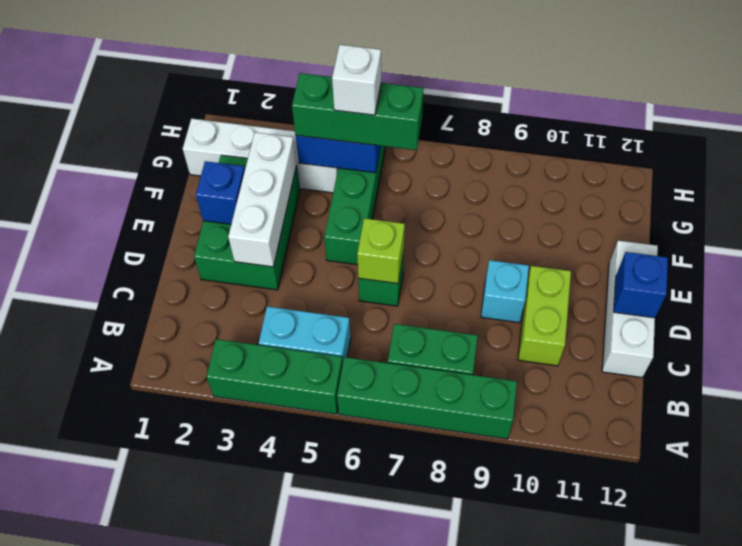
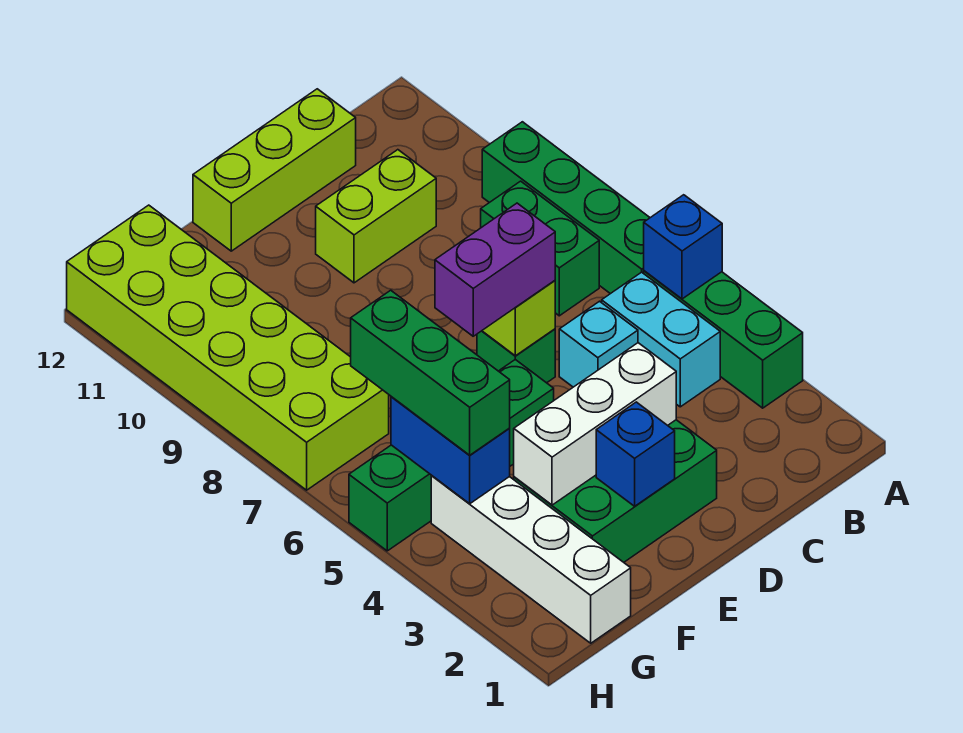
white brick C12:E12 level 1 -> lime brick C12:E12 level 1
none -> purple brick D6:E6 level 3
cyan brick D9 level 1 -> cyan brick C5 level 1
blue brick D12 level 2 -> blue brick A5 level 2
white brick G5 level 4 -> none
none -> lime brick G7:H12 level 1

